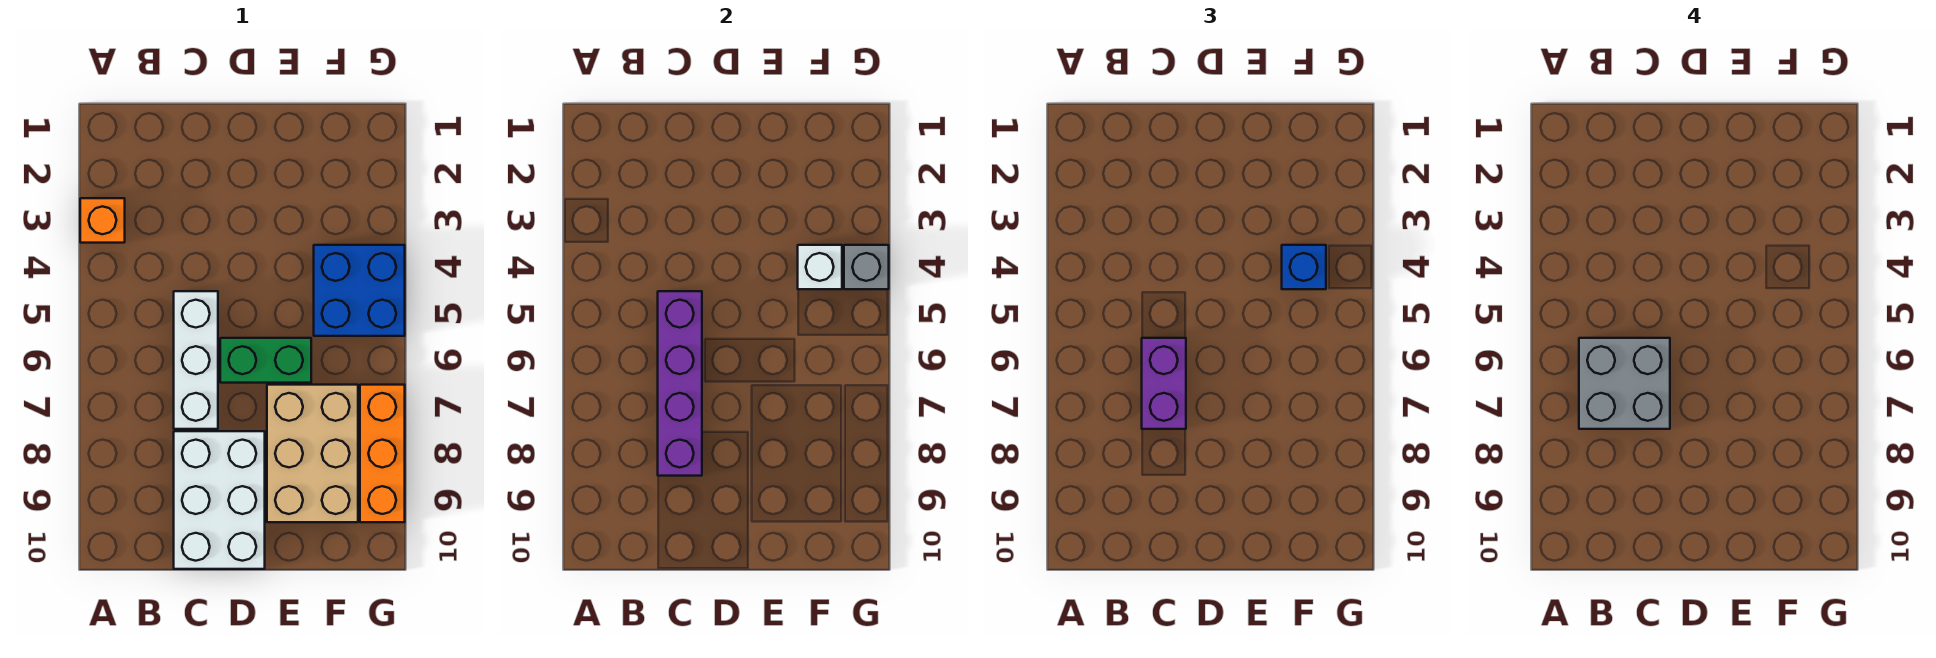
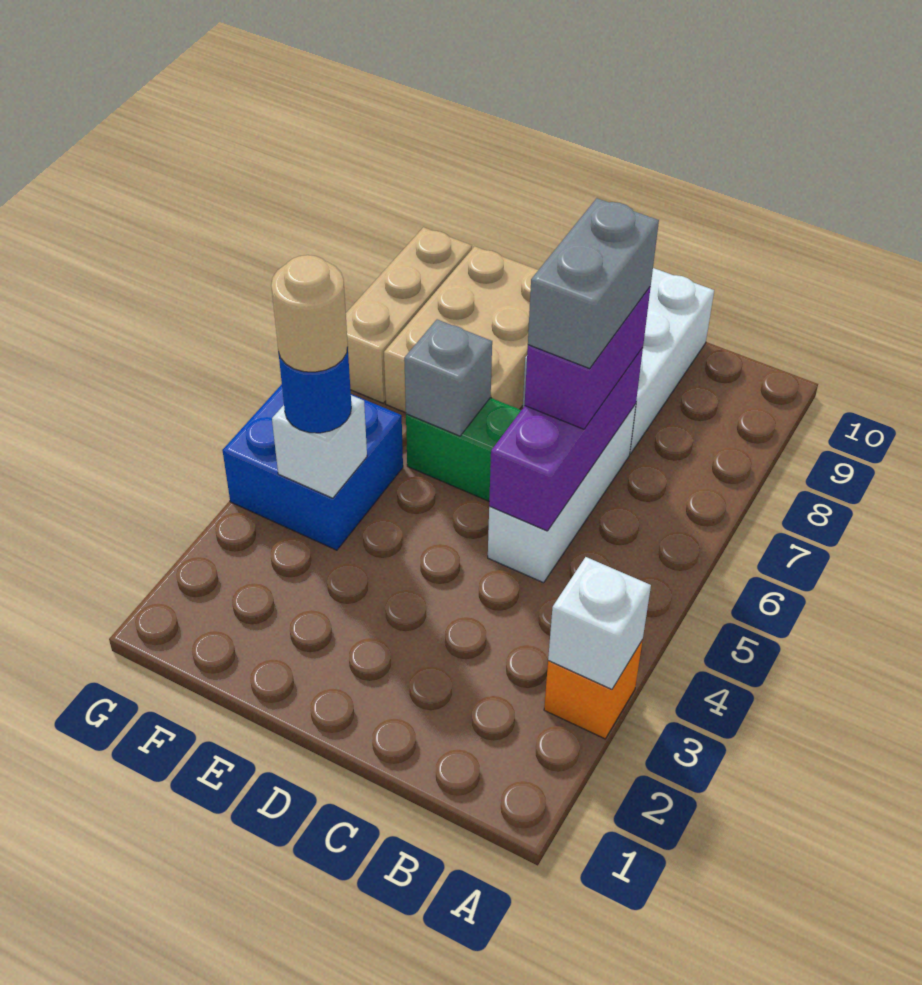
none -> white brick A3 level 2
grey brick B6:C7 level 4 -> grey brick C6:C7 level 4
purple brick C5:C8 level 2 -> purple brick C5:C7 level 2
blue brick F4 level 3 -> blue round brick F4 level 3
none -> tan round brick F4 level 4
grey brick G4 level 2 -> grey brick E6 level 2
orange brick G7:G9 level 1 -> tan brick G7:G9 level 1

